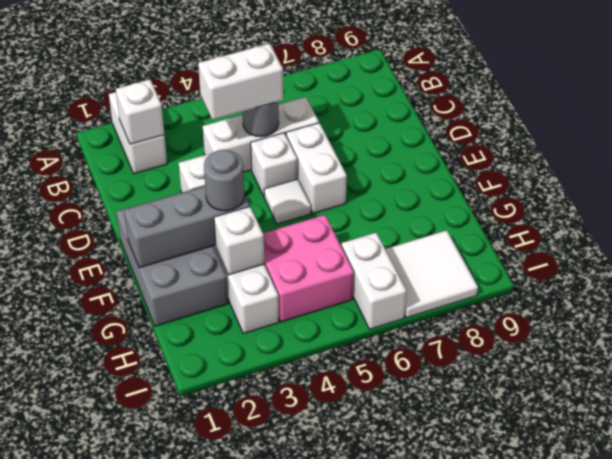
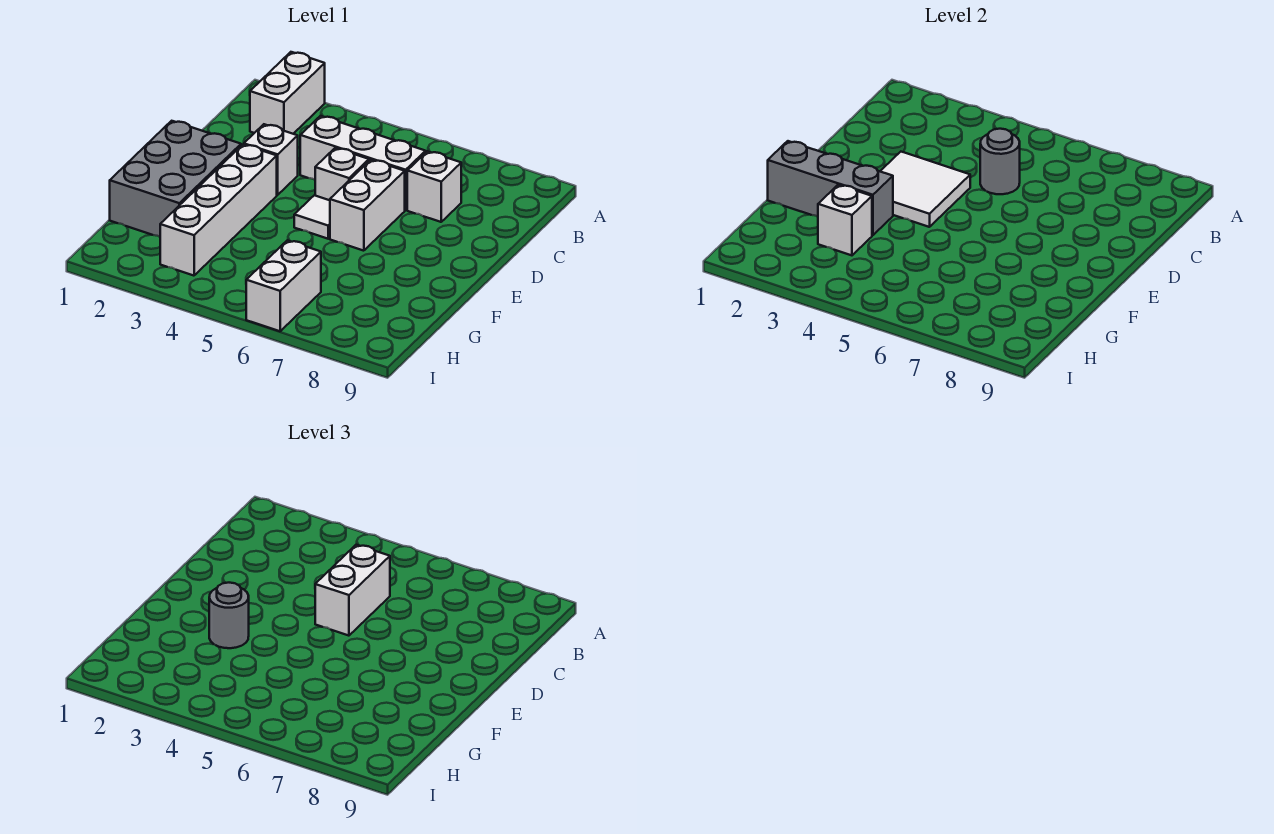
white brick B2 level 2 -> white brick C7 level 1
white brick C4:C5 level 3 -> white brick C5:D5 level 3
pink brick G4:H5 level 1 -> none
white tile H7:I8 level 1 -> white tile D3:E4 level 2

